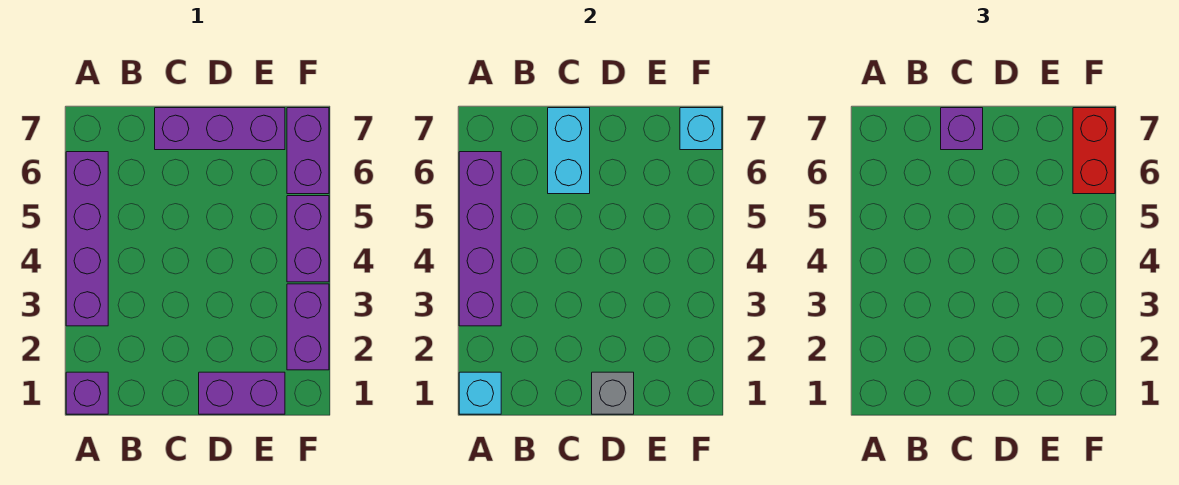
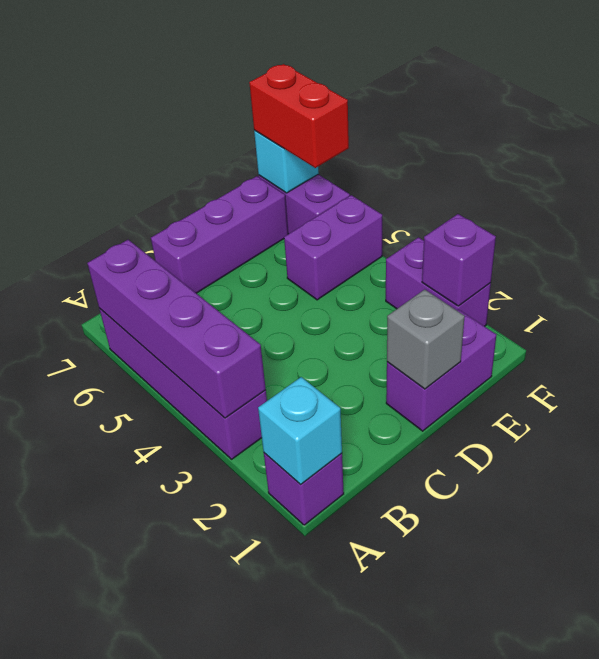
cyan brick C6:C7 level 2 -> none
purple brick C7 level 3 -> purple brick F2 level 2
purple brick F4:F5 level 1 -> purple brick E5:F5 level 1

